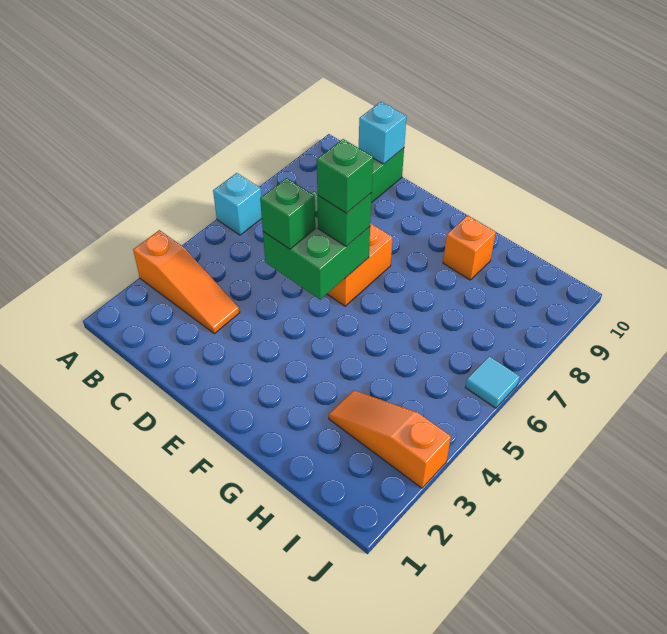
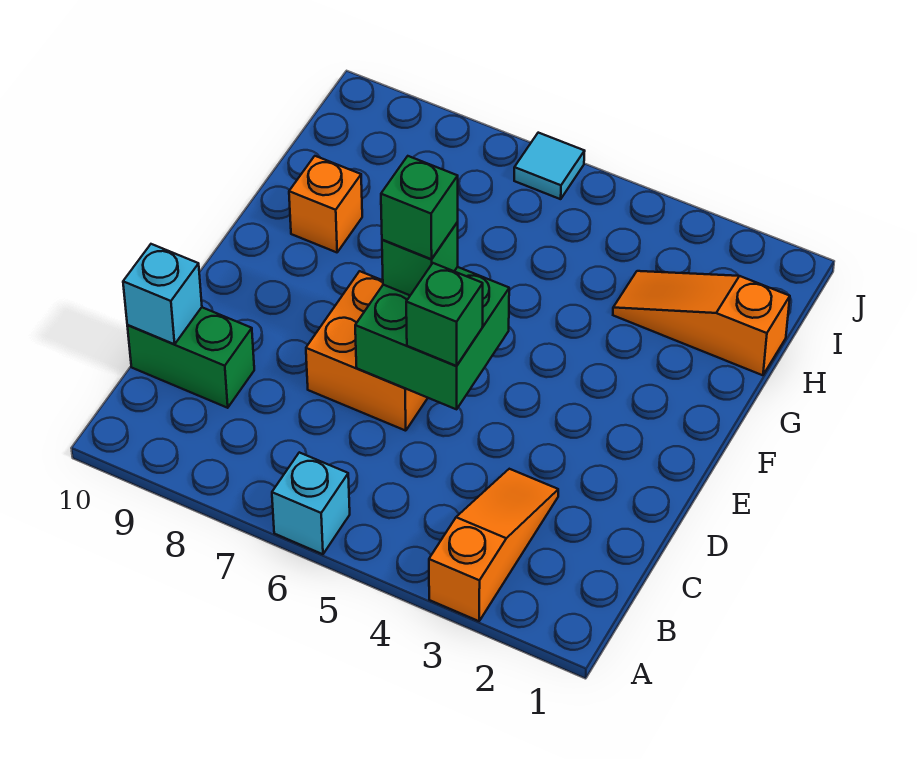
orange slope H3:J3 level 1 top J -> orange slope H1:H3 level 1 top 1

